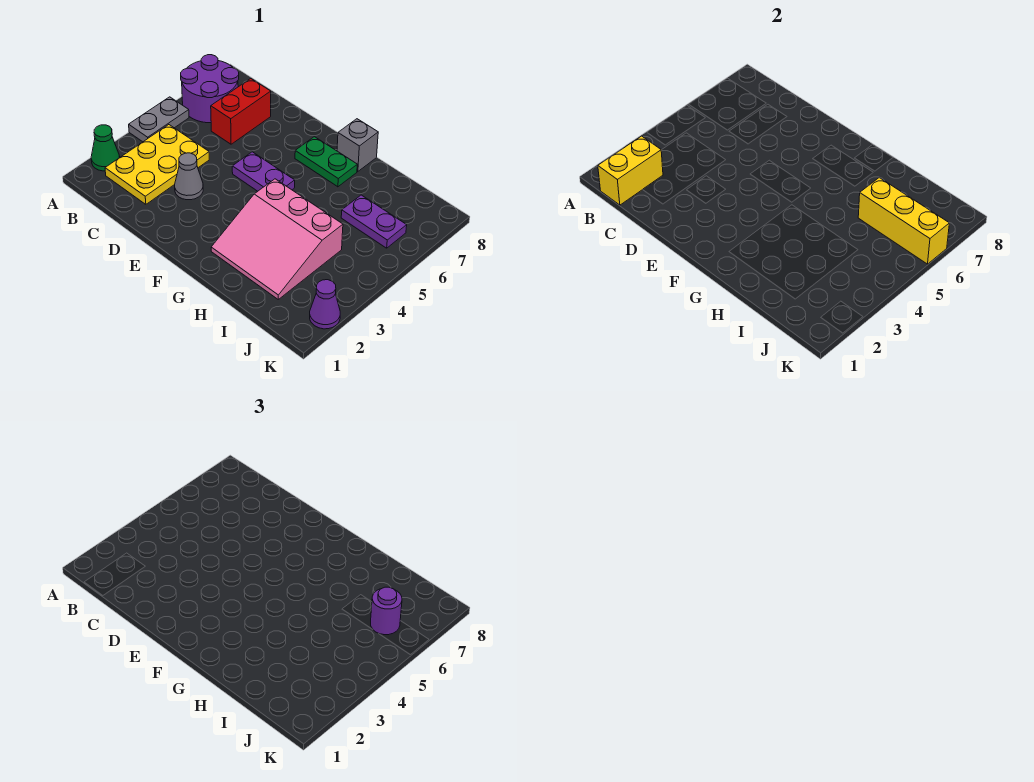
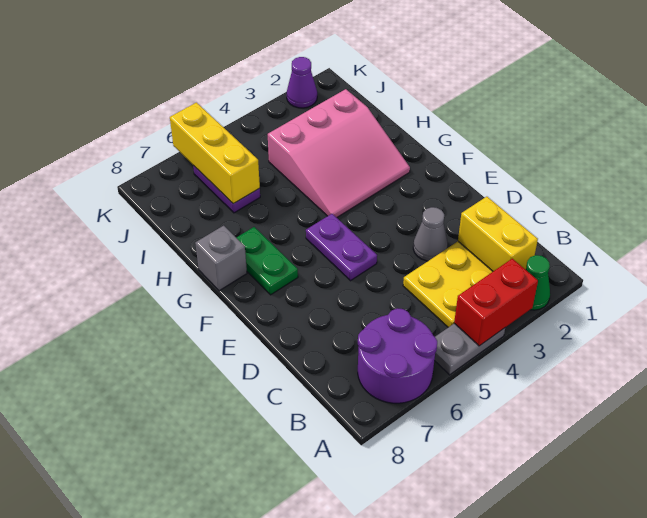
yellow brick B1:B2 level 2 -> yellow brick B2:C2 level 2
red brick C6:C7 level 1 -> red brick A3:A4 level 2
pink slope G2:I4 level 1 top 4 -> pink slope G2:I4 level 1 top I
purple round brick J6 level 3 -> none

